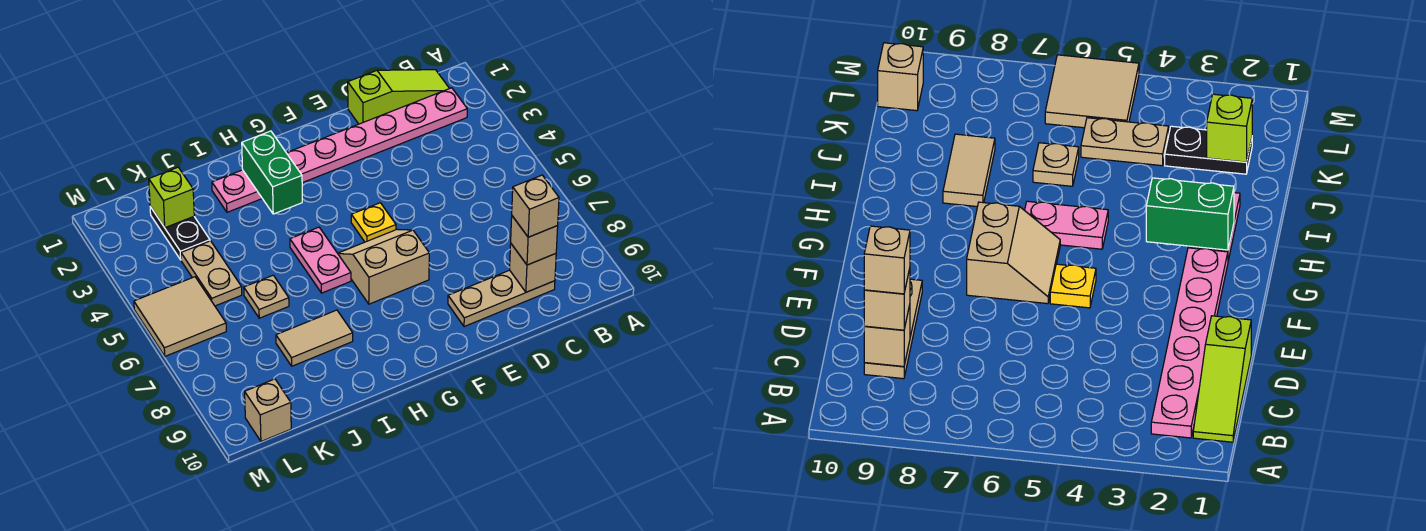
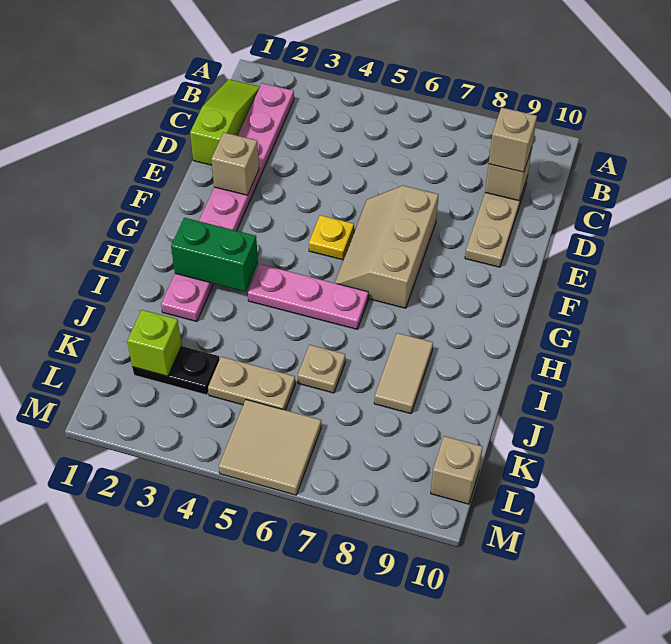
tan brick C9 level 4 -> tan brick E2 level 2
tan slope F6:G7 level 1 top 7 -> tan slope E6:G7 level 1 top 7
pink plate H5:H6 level 1 -> pink plate H4:H6 level 1

